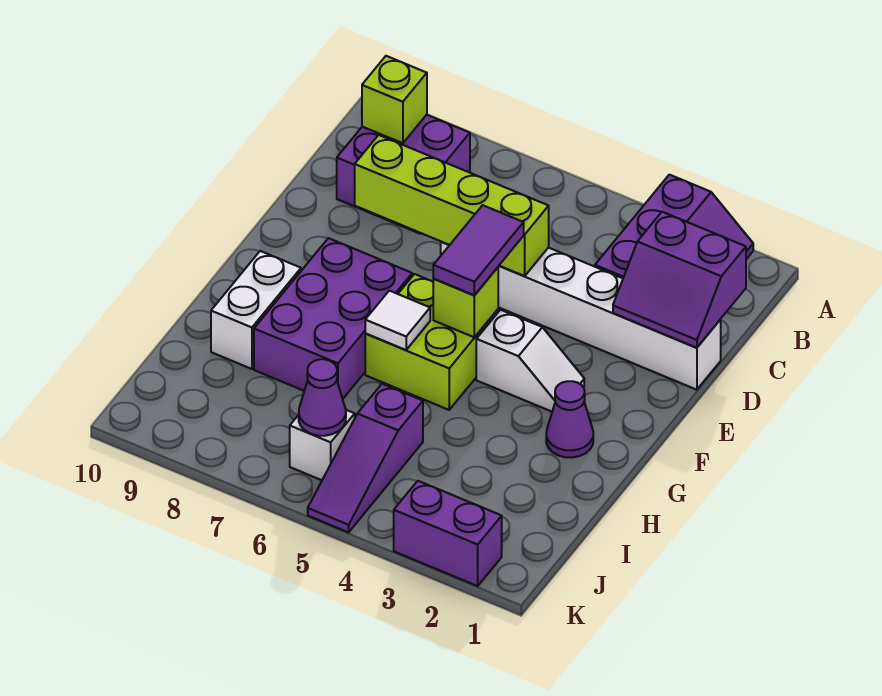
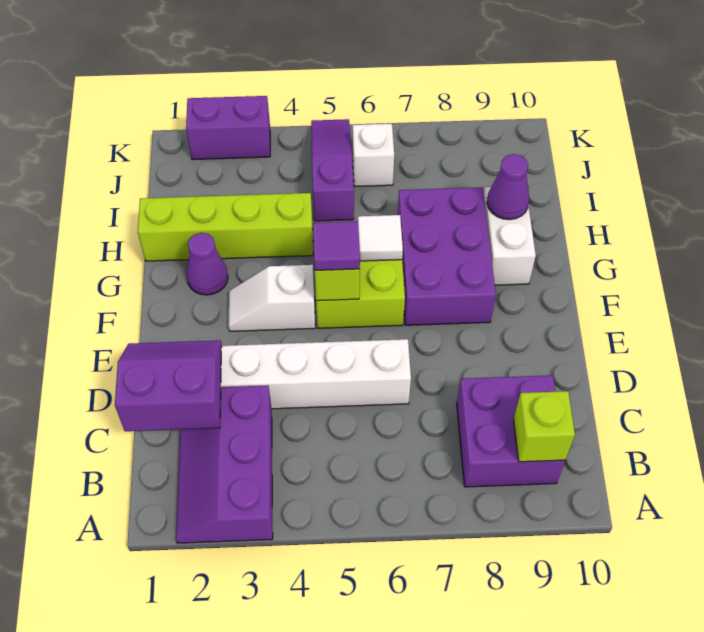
lime brick D5:D8 level 2 -> lime brick H1:H4 level 1
purple tile E5:F5 level 3 -> purple tile F5 level 3
purple cone J6 level 2 -> purple cone H9 level 2

